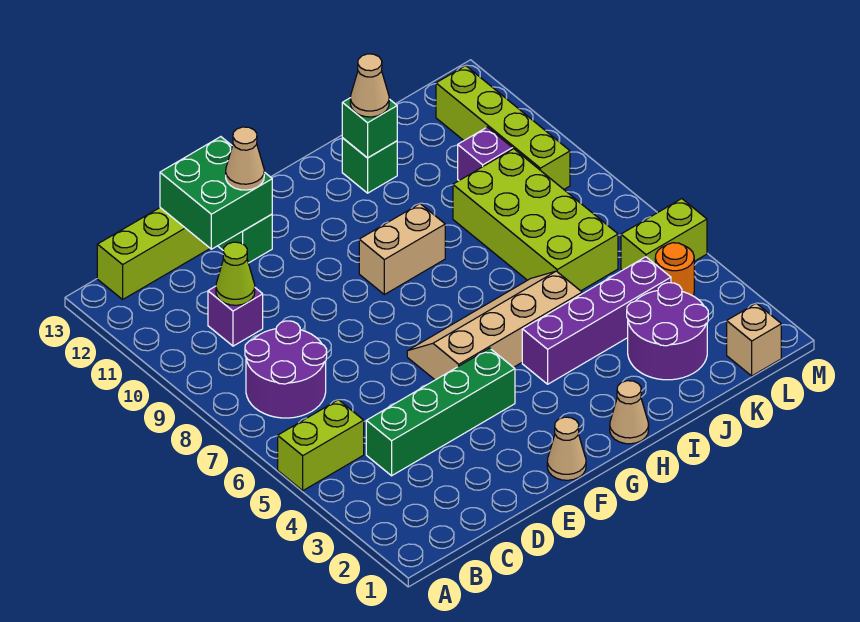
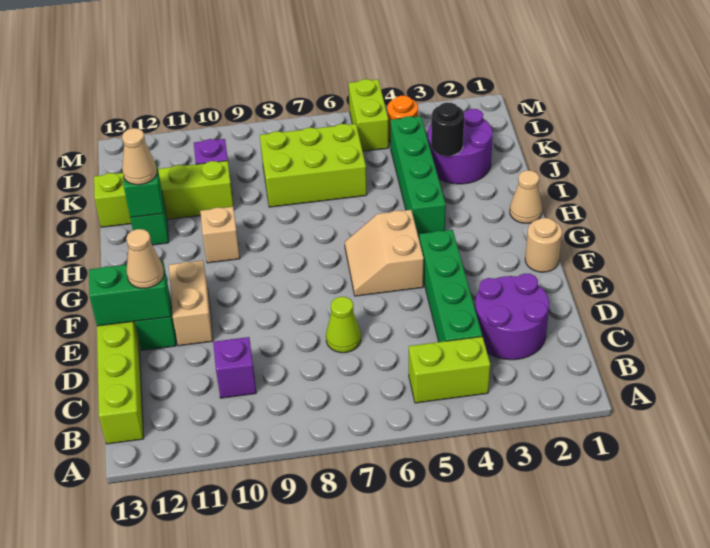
lime brick A5:B5 level 1 -> lime brick B4:B5 level 1
purple round brick B7:C8 level 1 -> purple round brick C2:D3 level 1
lime cone C10 level 2 -> lime cone D7 level 1
green brick D12:E13 level 2 -> green brick E12:E13 level 2
tan cone F1 level 1 -> tan round brick F1 level 1
tan slope F5:I6 level 1 top 5 -> tan slope F5:G6 level 1 top 5
tan brick G9:H9 level 1 -> tan brick E11:F11 level 1
purple brick H4:K4 level 1 -> green brick H4:K4 level 1
none -> black round brick J3 level 2
lime brick J6:K9 level 1 -> lime brick J6:K8 level 1
tan brick L1 level 1 -> tan brick H10 level 1
lime brick L9:L12 level 1 -> lime brick J10:J13 level 1

